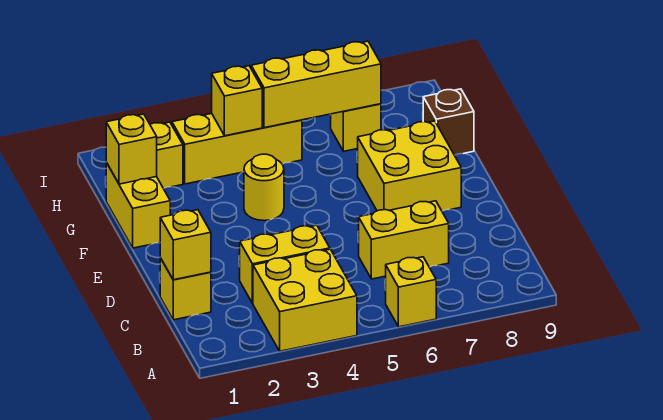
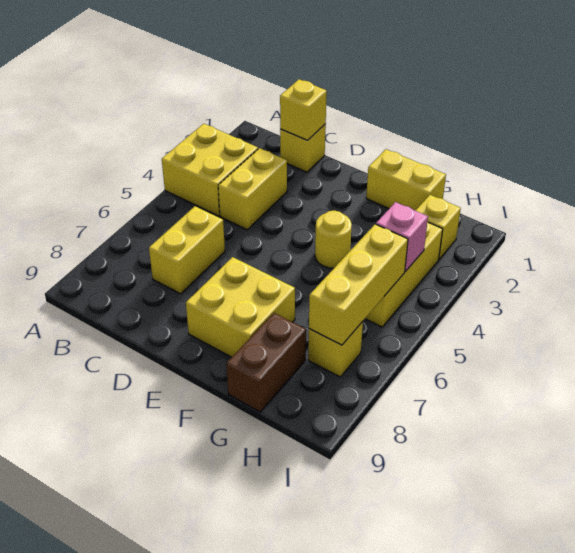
yellow brick A6 level 1 -> none
yellow brick G1 level 2 -> none
brown brick G9 level 1 -> brown brick G8:G9 level 1
yellow brick H4 level 2 -> pink brick H4 level 2

